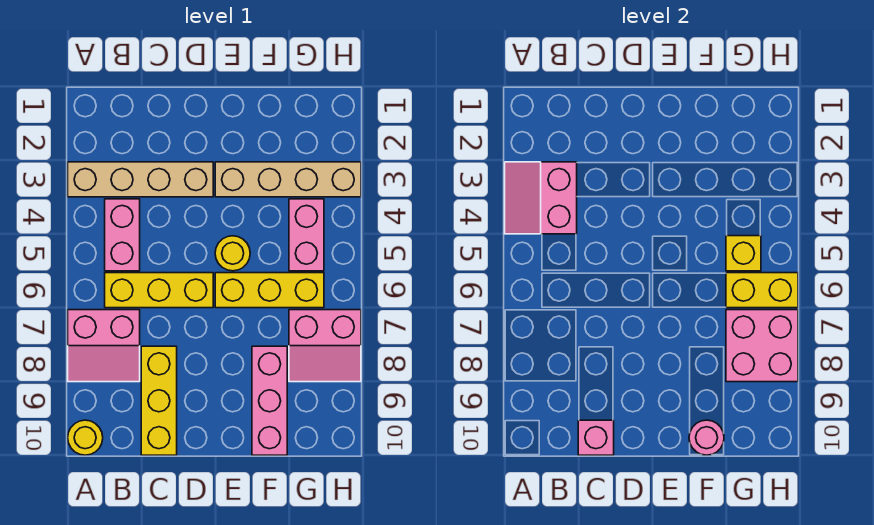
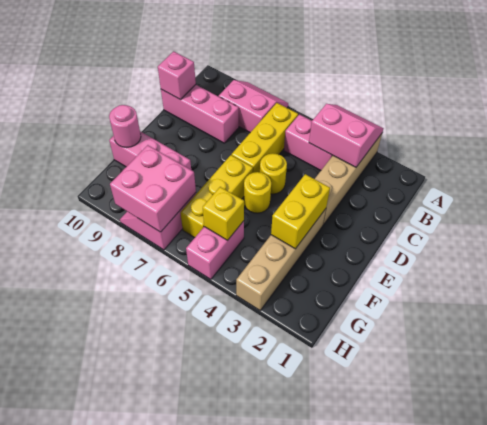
pink slope A7:B8 level 1 top 7 -> pink slope A7:B8 level 1 top B
yellow round brick A10 level 1 -> yellow round brick D5 level 1
yellow brick C8:C10 level 1 -> pink brick C8:C10 level 1
pink brick G4:G5 level 1 -> pink brick G5:H5 level 1
yellow brick G6:H6 level 2 -> yellow brick E3:F3 level 2

